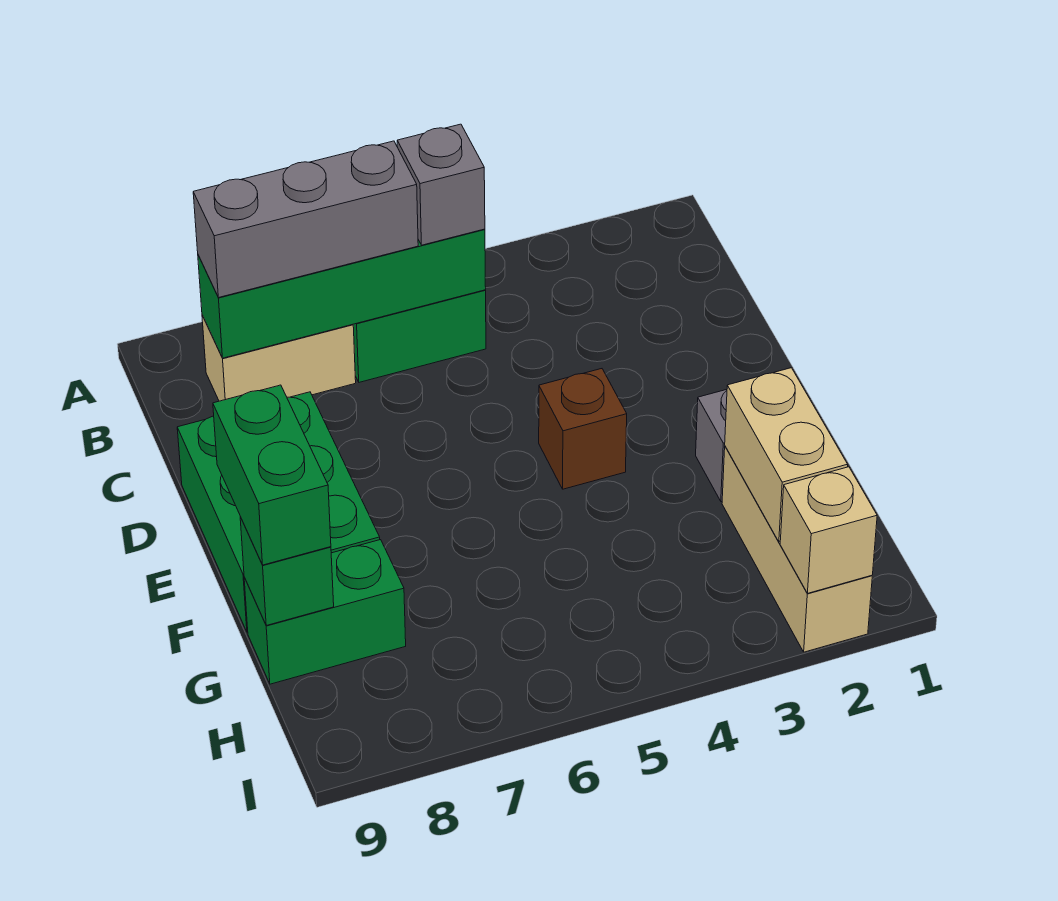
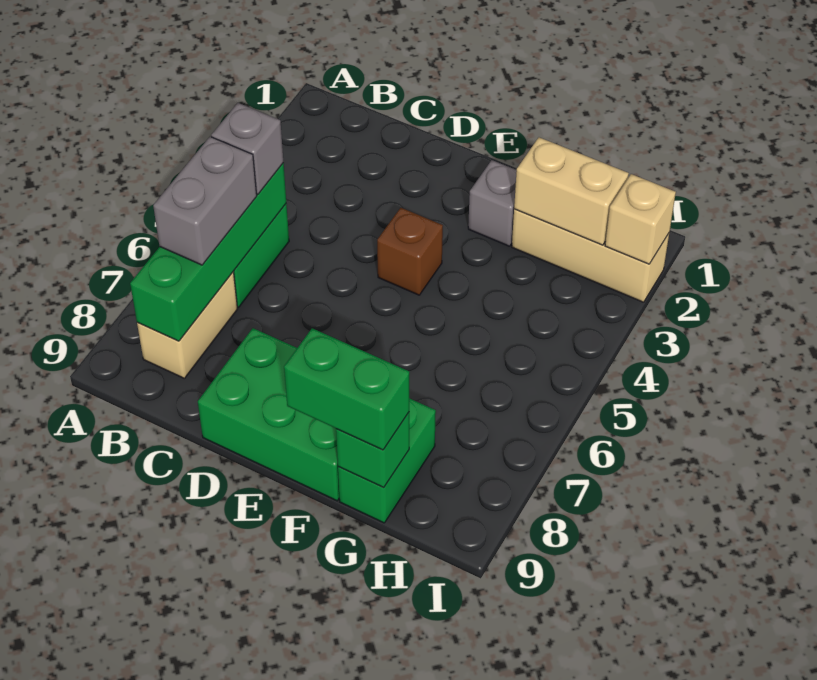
grey brick B6:B8 level 3 -> grey brick B6:B7 level 3

